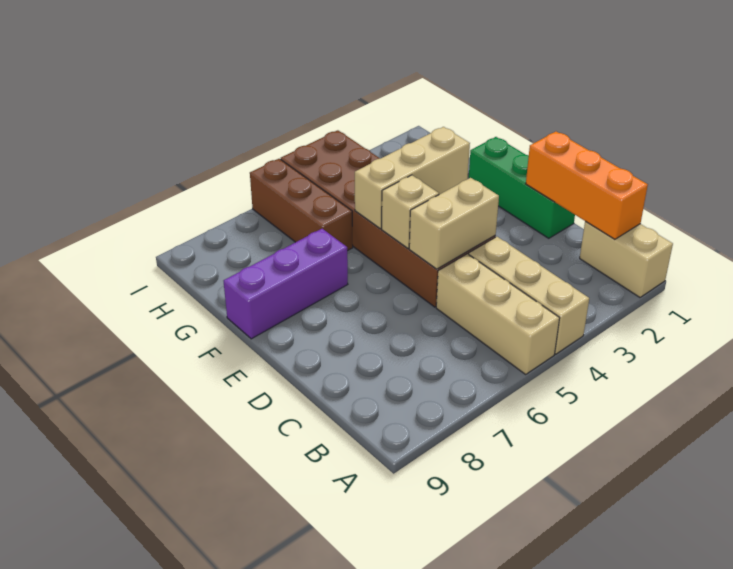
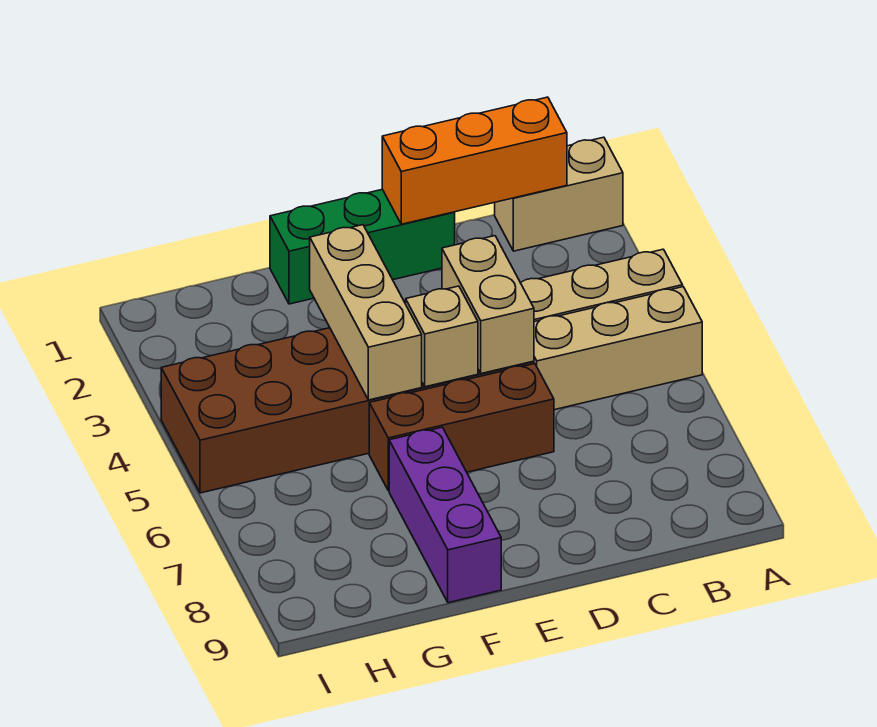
brown brick G6:I6 level 1 -> brown brick D6:F6 level 1

